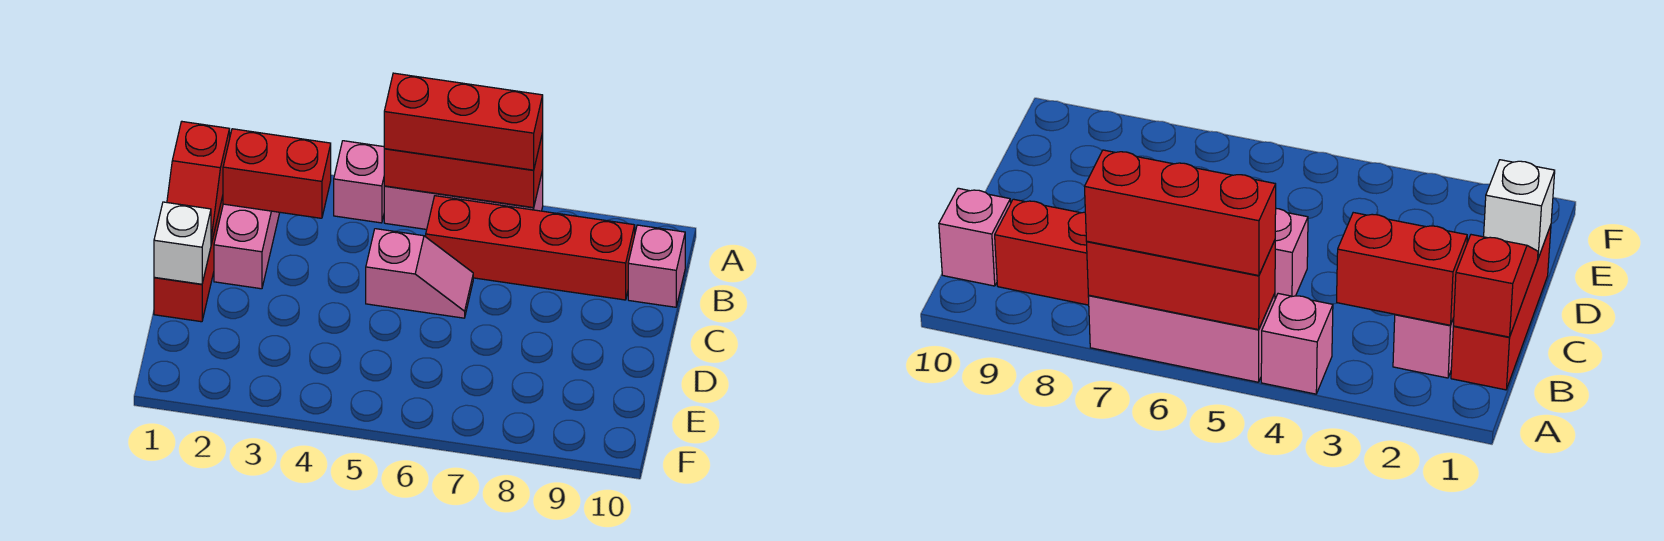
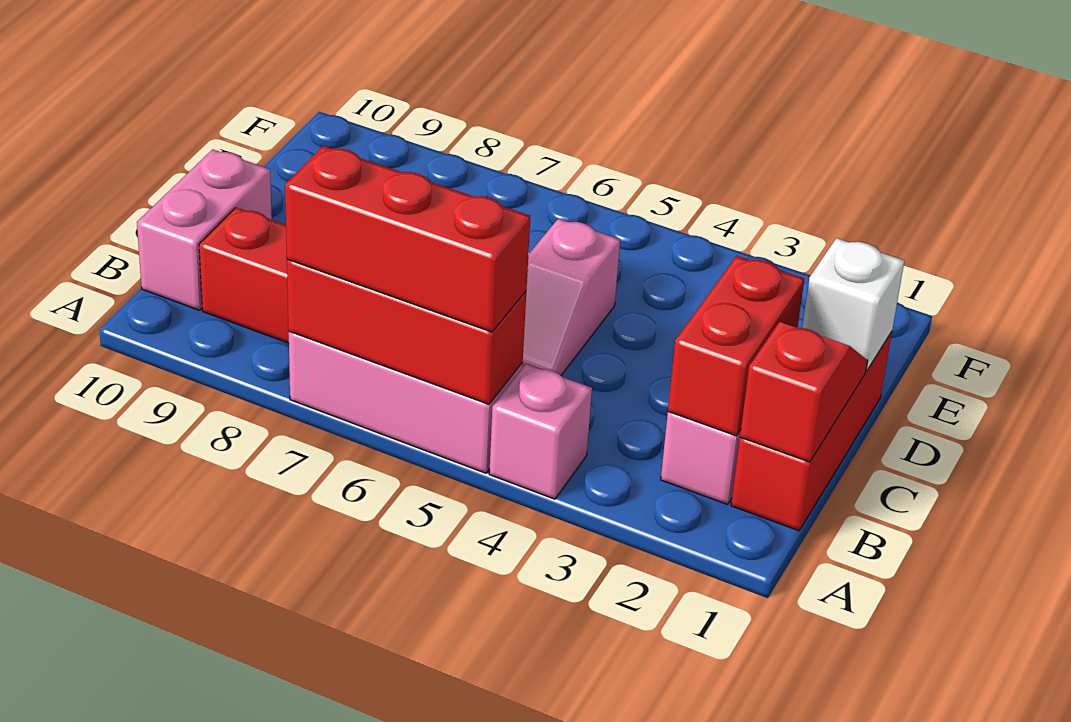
red brick B2:B3 level 2 -> red brick B2:C2 level 2
pink brick B10 level 1 -> pink brick B10:C10 level 1
pink slope C5:C6 level 1 top 5 -> pink slope C5:D5 level 1 top D

